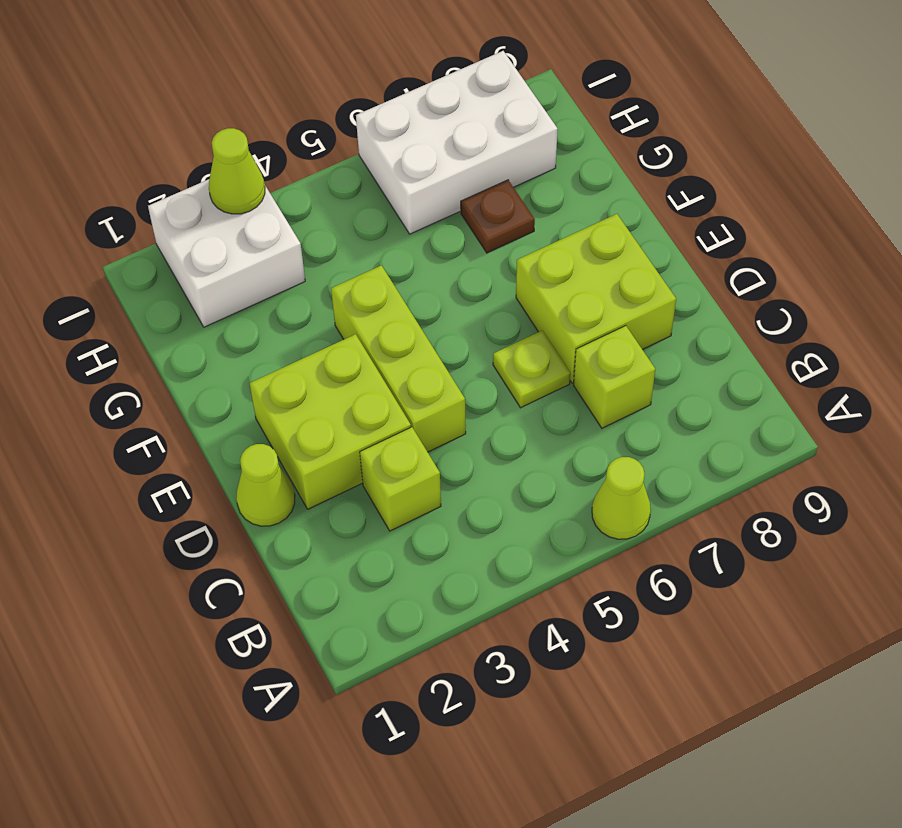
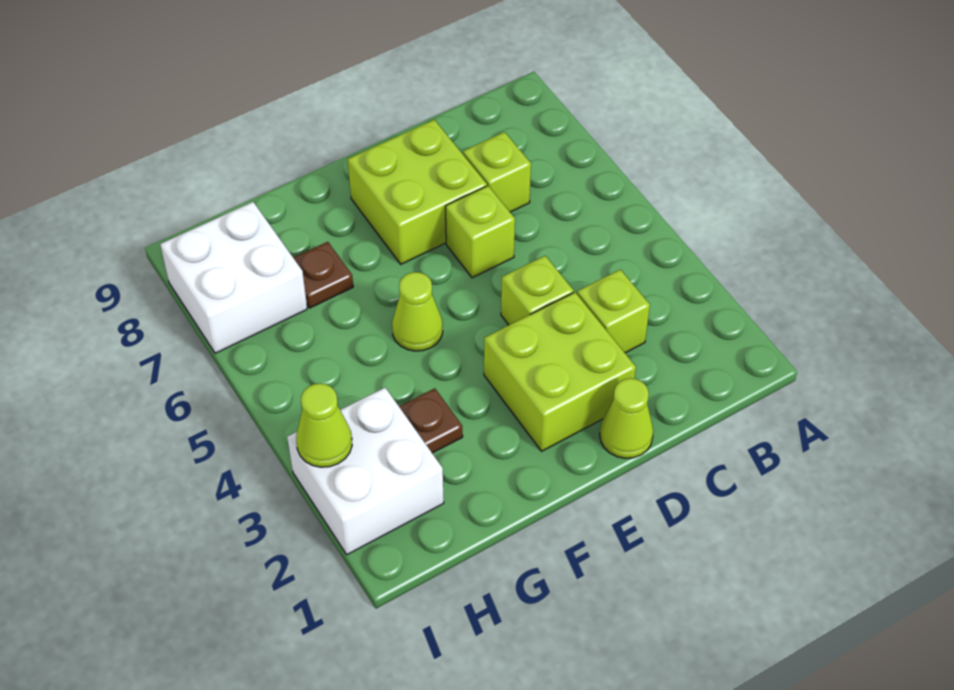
lime cone A6 level 1 -> lime cone F5 level 1
lime brick D4:F4 level 1 -> lime brick D4 level 1
lime plate D6 level 1 -> lime brick D6 level 1
none -> brown plate G3 level 1
white brick H6:I8 level 1 -> white brick H7:I8 level 1

